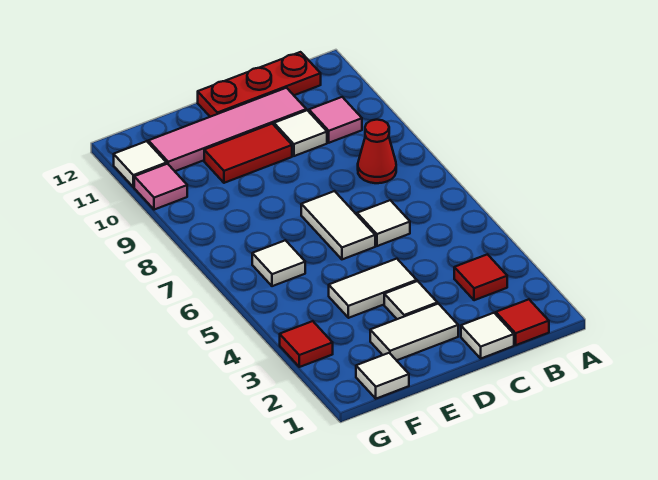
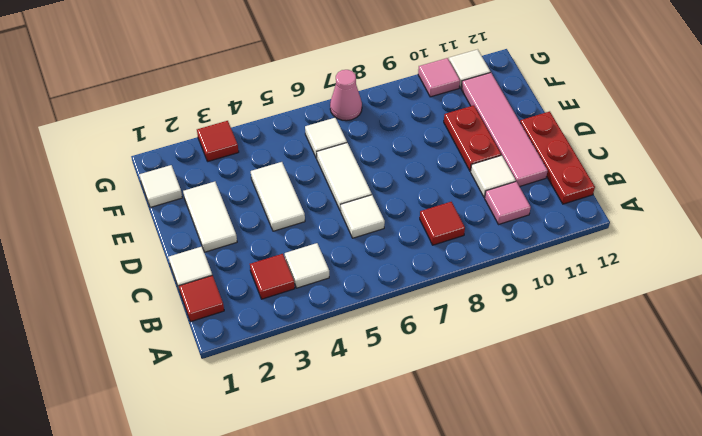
red cone B8 level 1 -> red tile B8 level 1
white tile D3 level 1 -> white tile B4 level 1
white tile D6:D7 level 1 -> white tile D6:E6 level 1
red tile D10:E10 level 1 -> red plate D10:E10 level 1
none -> pink cone G7 level 1

